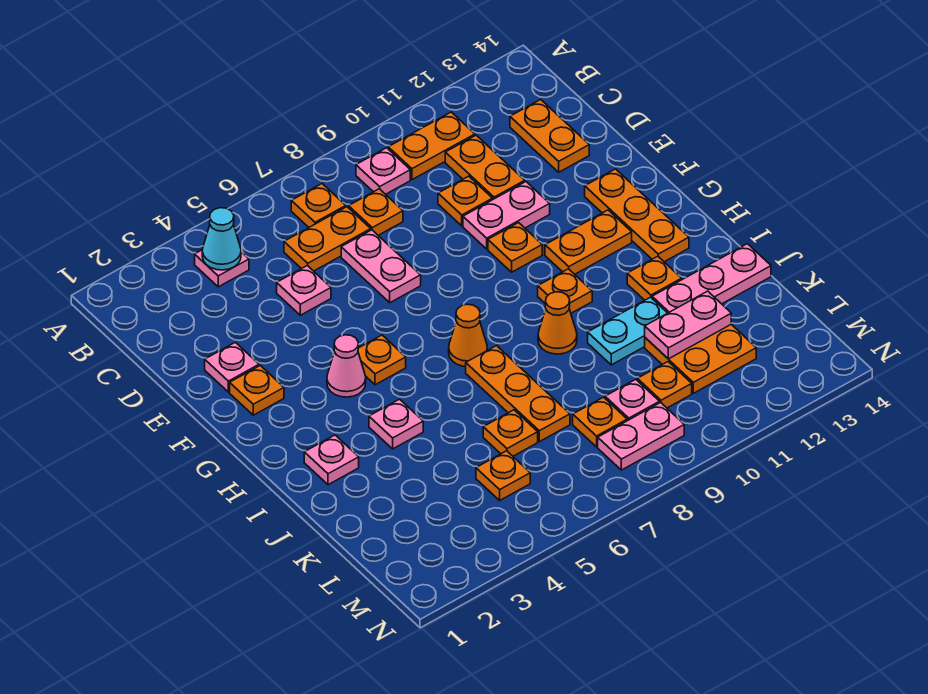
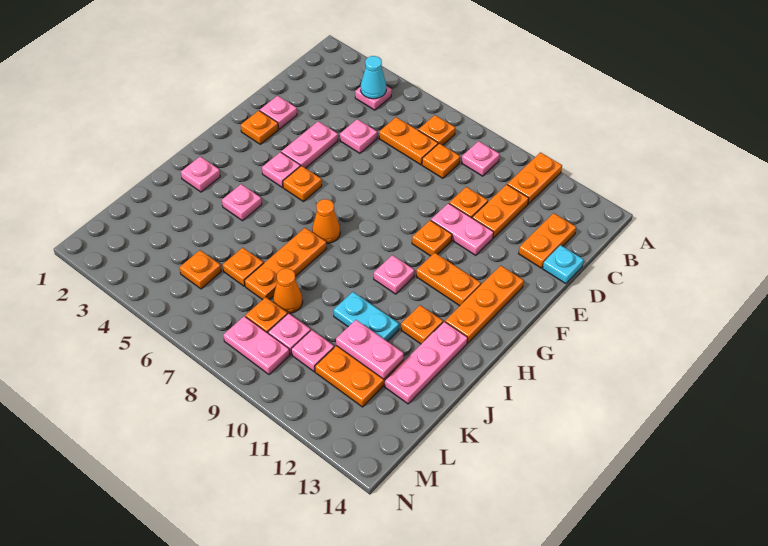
orange plate B10:B11 level 1 -> orange plate A11:B11 level 1
pink plate D7:E7 level 1 -> pink plate E4:F4 level 1
none -> cyan plate D14 level 1
pink cone G4 level 1 -> pink plate G4 level 1
orange plate H10 level 1 -> pink plate H10 level 1
orange cone I9 level 1 -> orange cone K8 level 1
pink plate J12:J14 level 1 -> pink plate I13:K13 level 1
orange plate L10 level 1 -> pink plate L10 level 1

